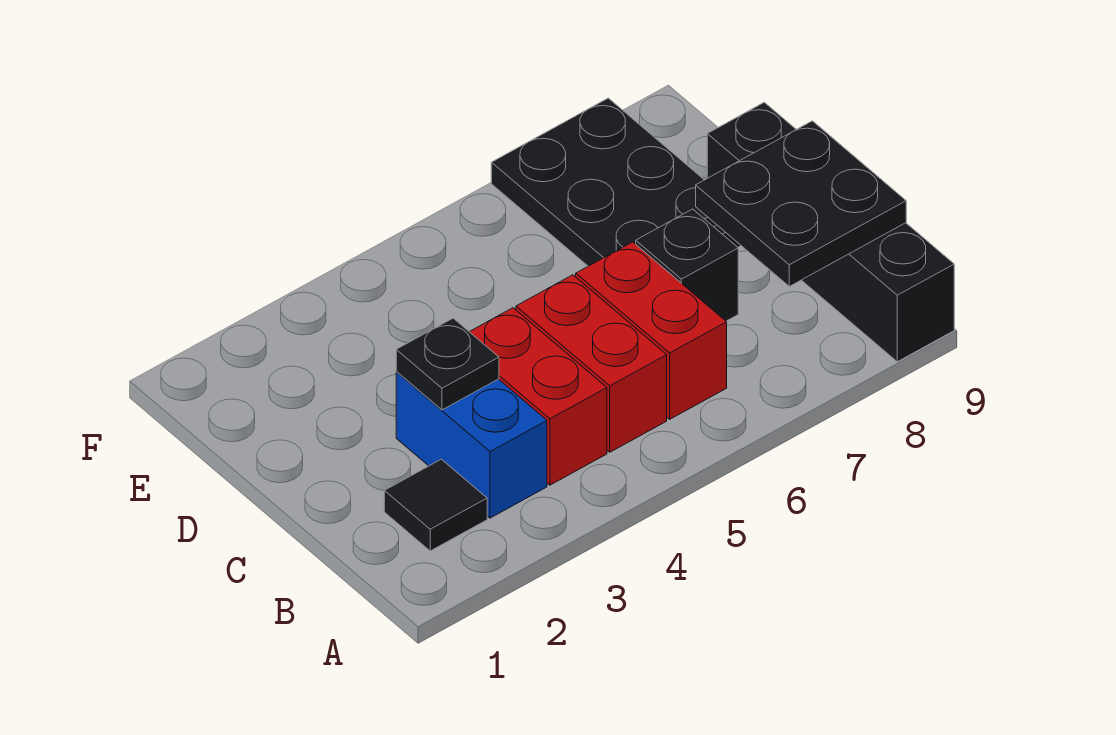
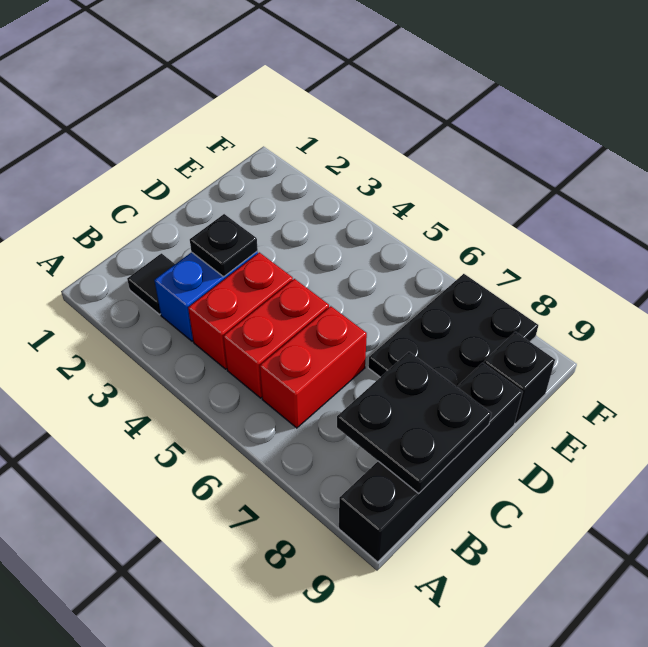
black brick C7 level 1 -> black brick E9 level 1

